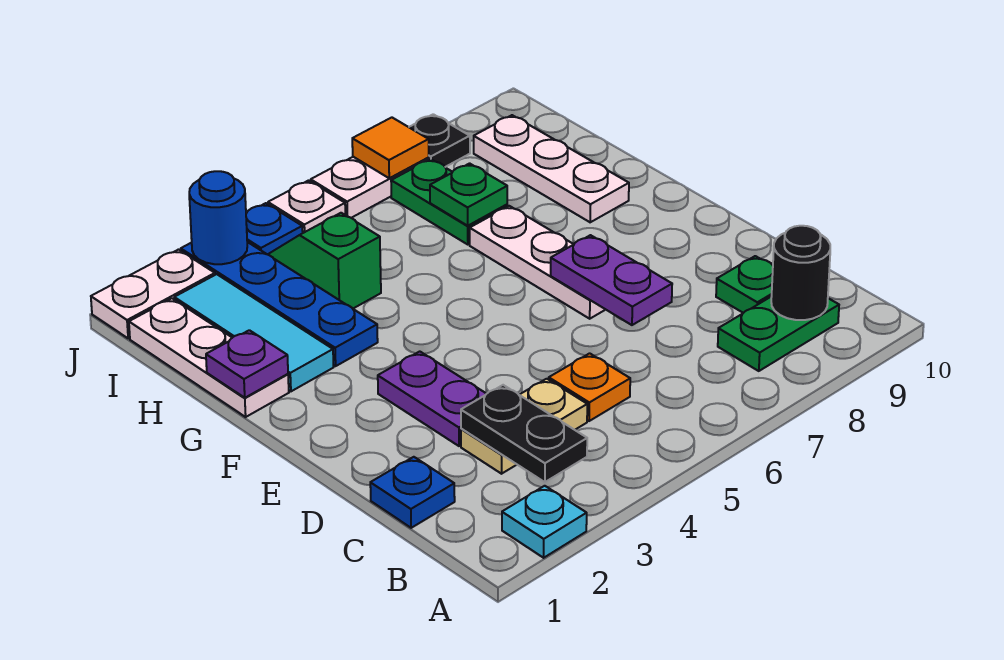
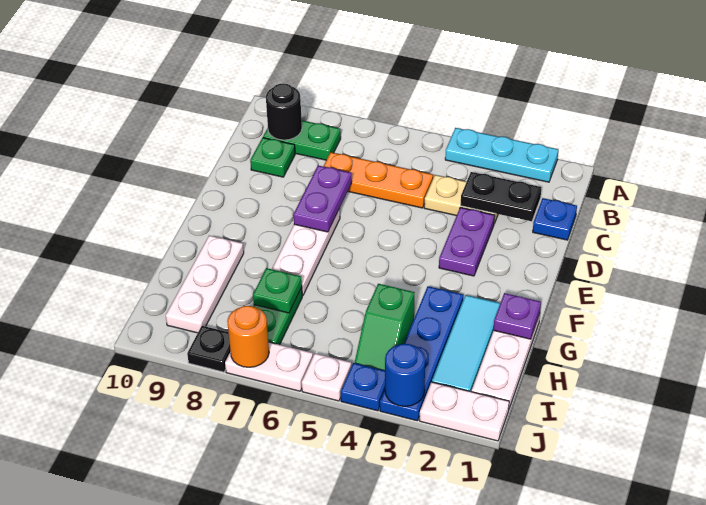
cyan plate A2 level 1 -> cyan plate A2:A4 level 1
black plate B3:C3 level 2 -> black plate C2:C3 level 2
orange plate C5 level 1 -> orange plate C5:C7 level 1
orange tile J7 level 2 -> orange round brick J7 level 2

